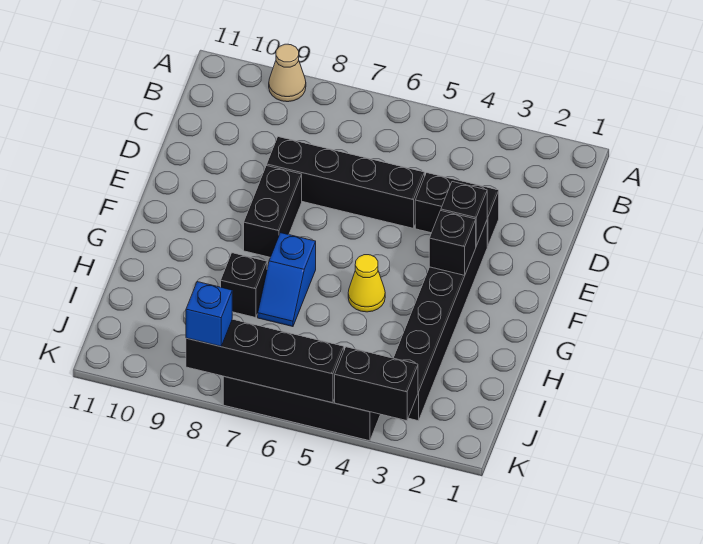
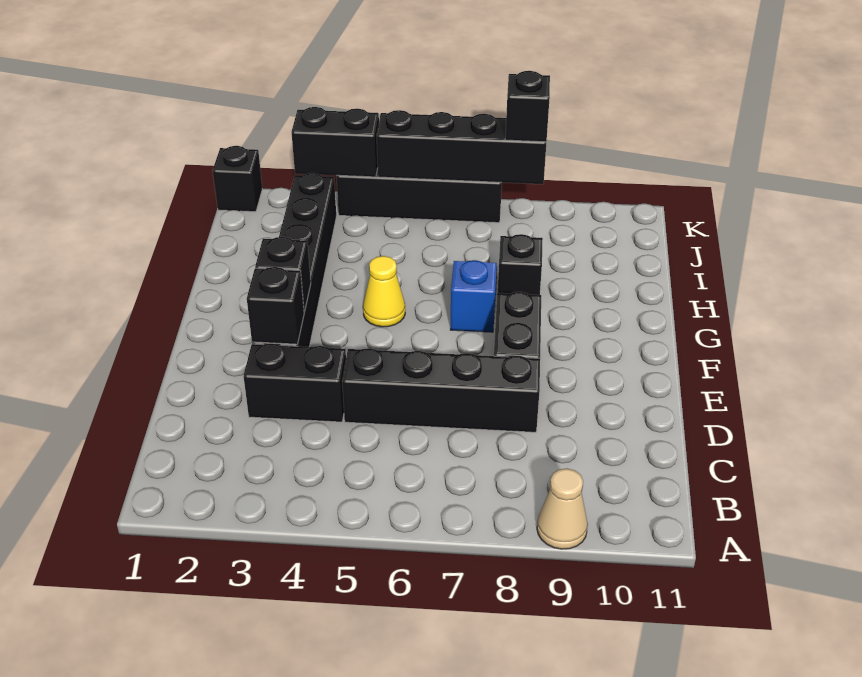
none -> black brick K1 level 1
blue brick K8 level 3 -> black brick K8 level 3

